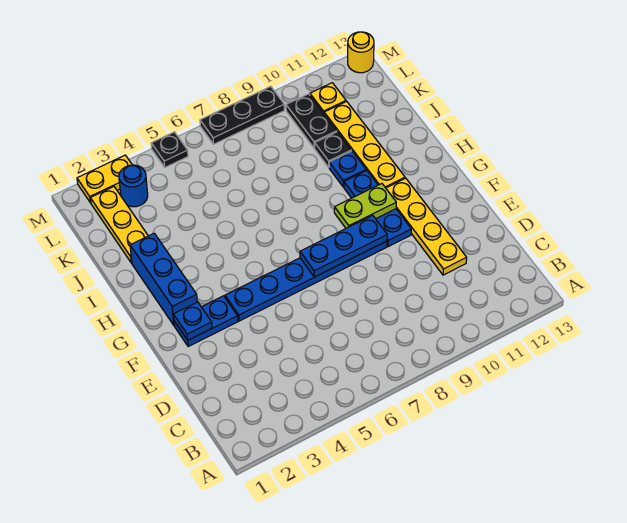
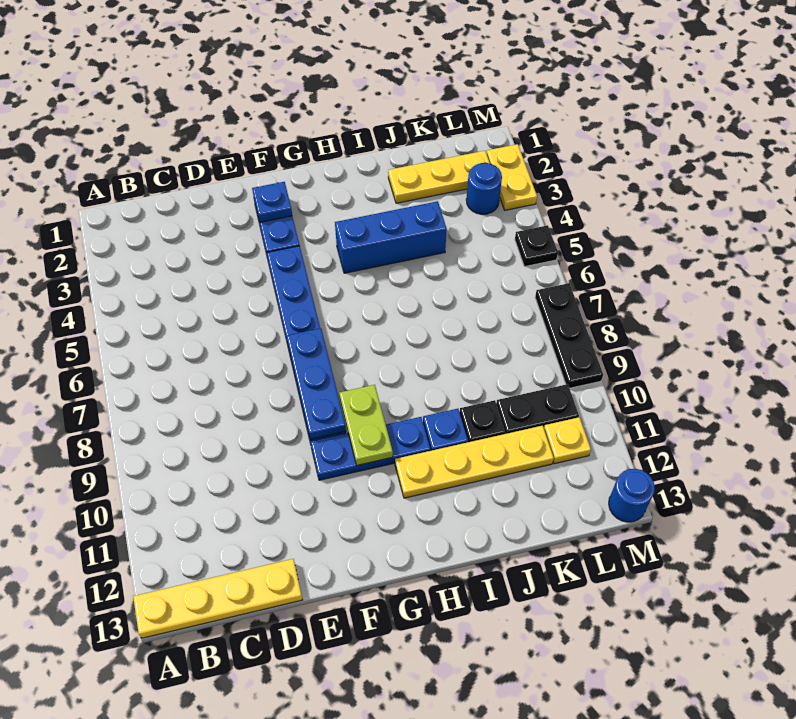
yellow plate D11:G11 level 1 -> yellow plate A13:D13 level 1
blue brick G2:I2 level 1 -> blue brick H4:J4 level 1
yellow round brick M13 level 1 -> blue round brick M13 level 1

